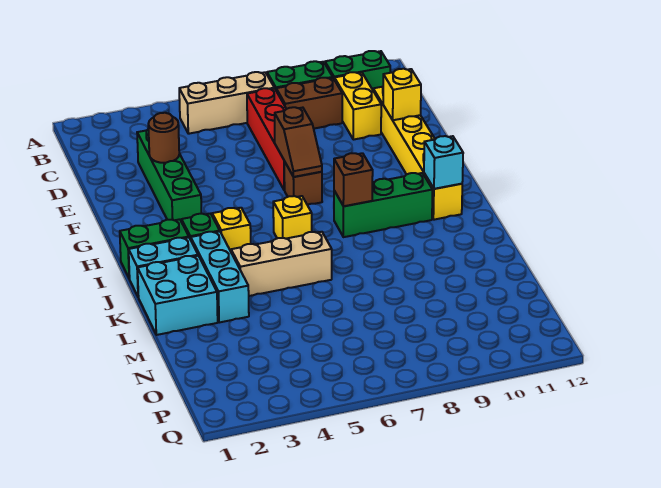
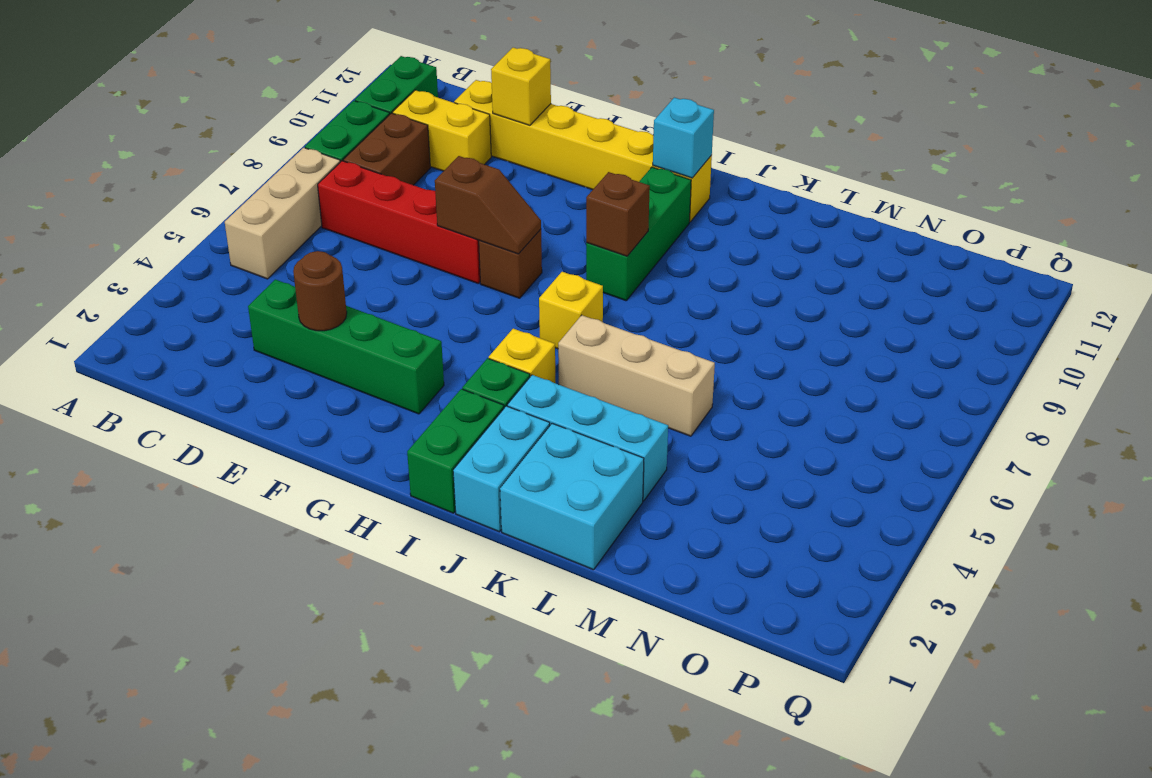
tan brick K4:K6 level 1 -> tan brick J5:L5 level 1

